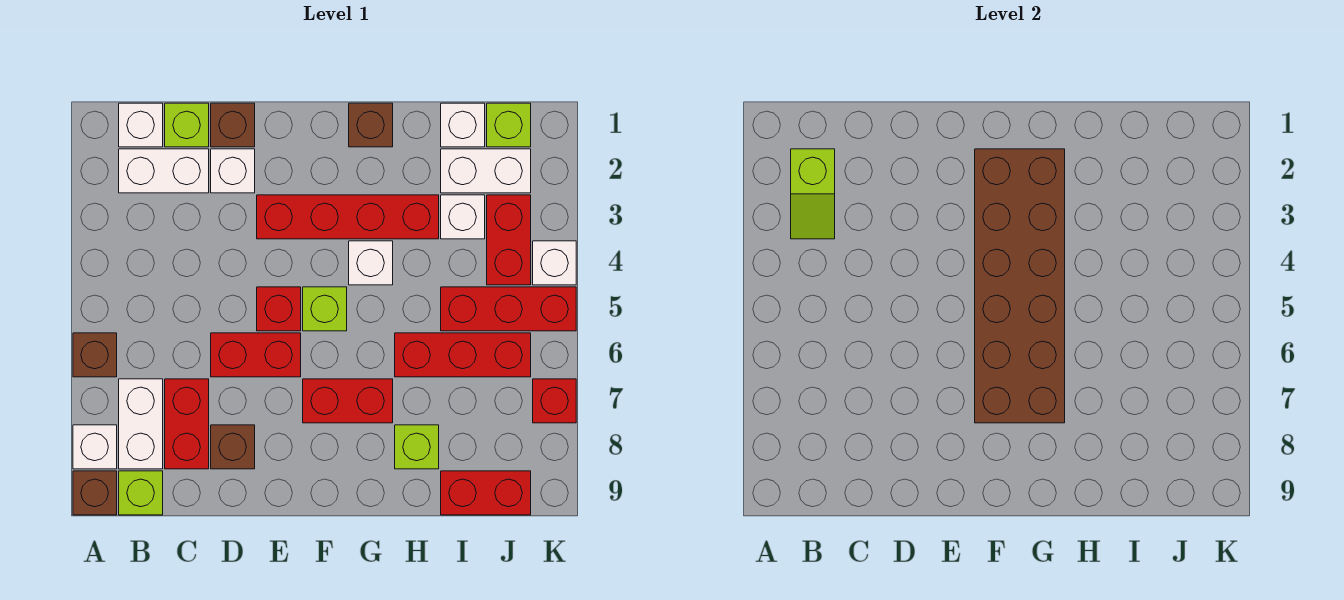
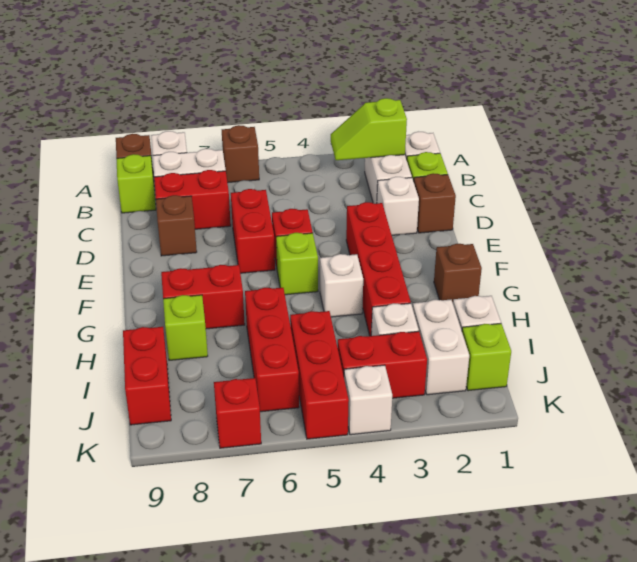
brown brick F2:G7 level 2 -> none
red brick F7:G7 level 1 -> red brick G7:G8 level 1

